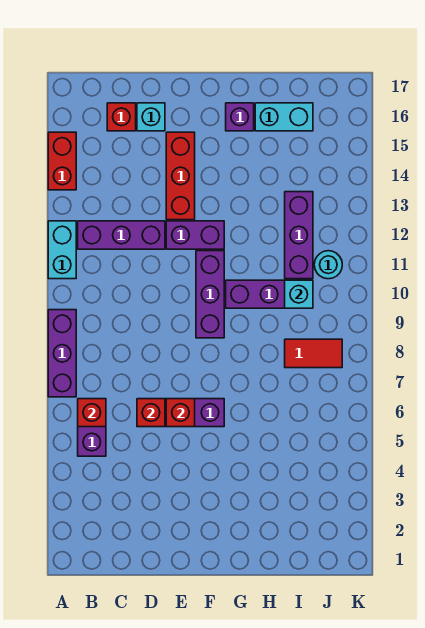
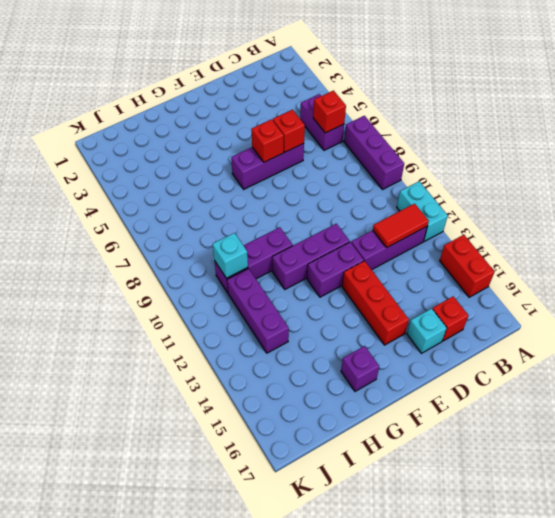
purple brick F9:F11 level 1 -> purple brick E11:G11 level 1
cyan brick H16:I16 level 1 -> none
red tile I8:J8 level 1 -> red tile B12:C12 level 2
cyan round brick J11 level 1 -> none

